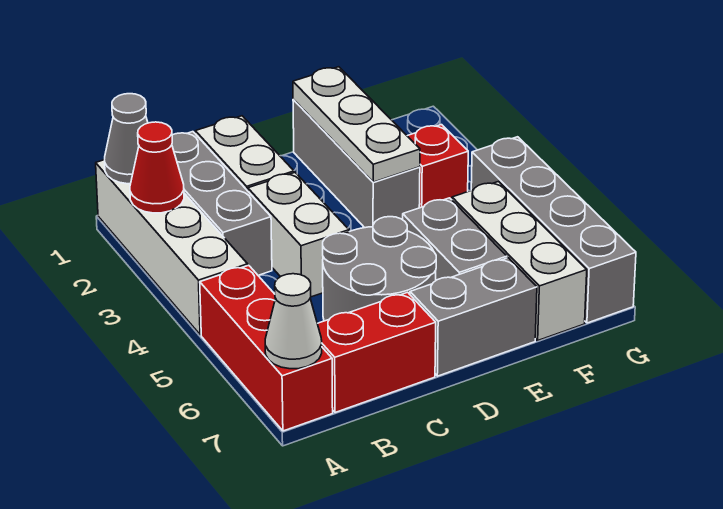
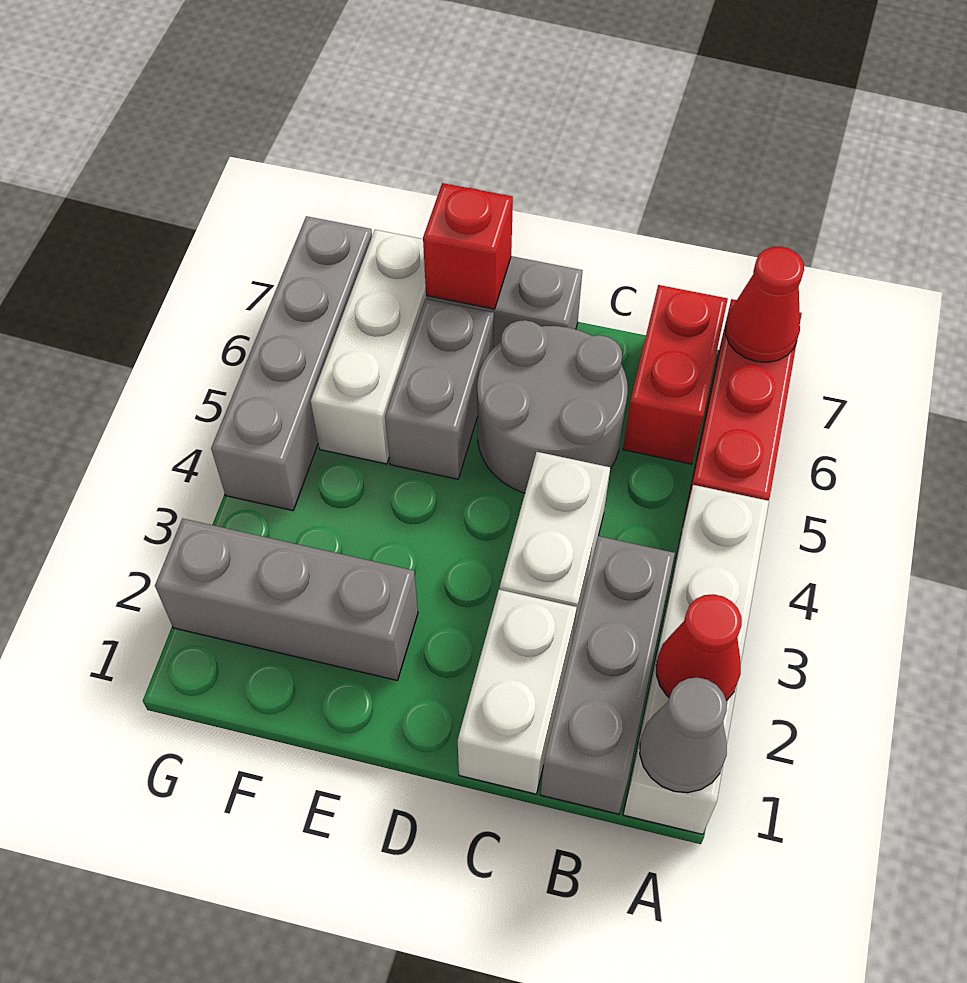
white cone A7 level 2 -> red cone A7 level 2
red brick B7:C7 level 1 -> red brick B6:B7 level 1
grey brick E1:E3 level 1 -> grey brick E2:G2 level 1
white plate E1:E3 level 2 -> none
red brick F3 level 1 -> red brick E7 level 2

